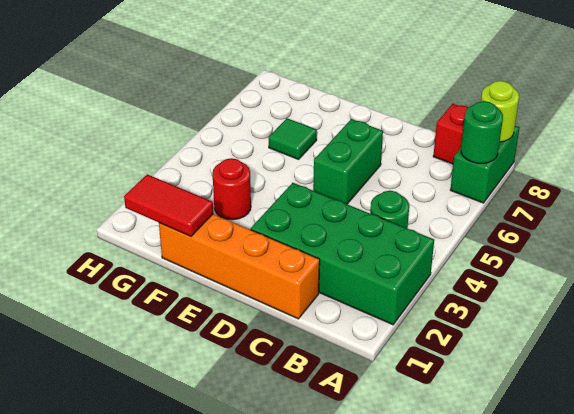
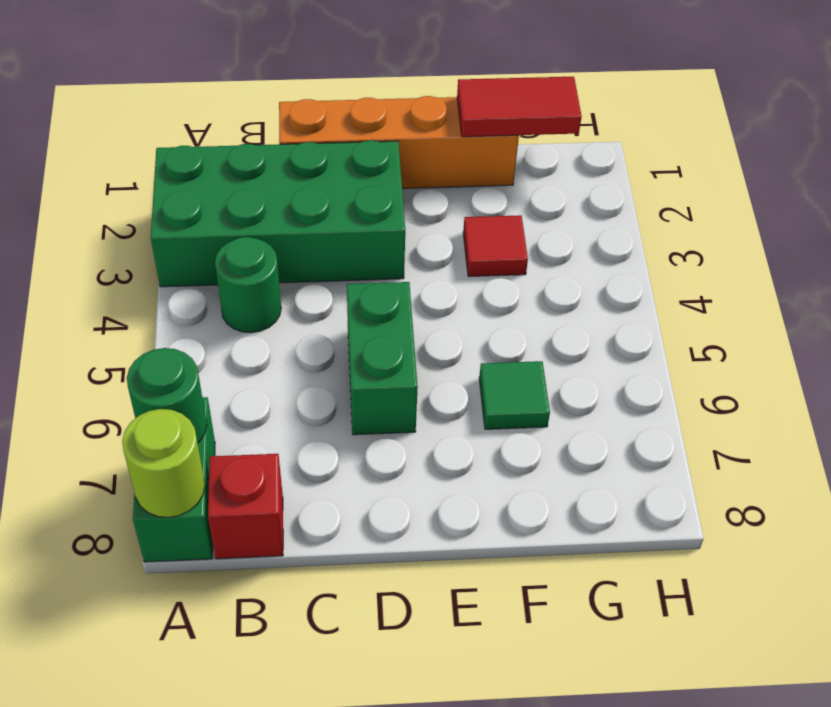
red round brick F3 level 1 -> red tile F3 level 1

